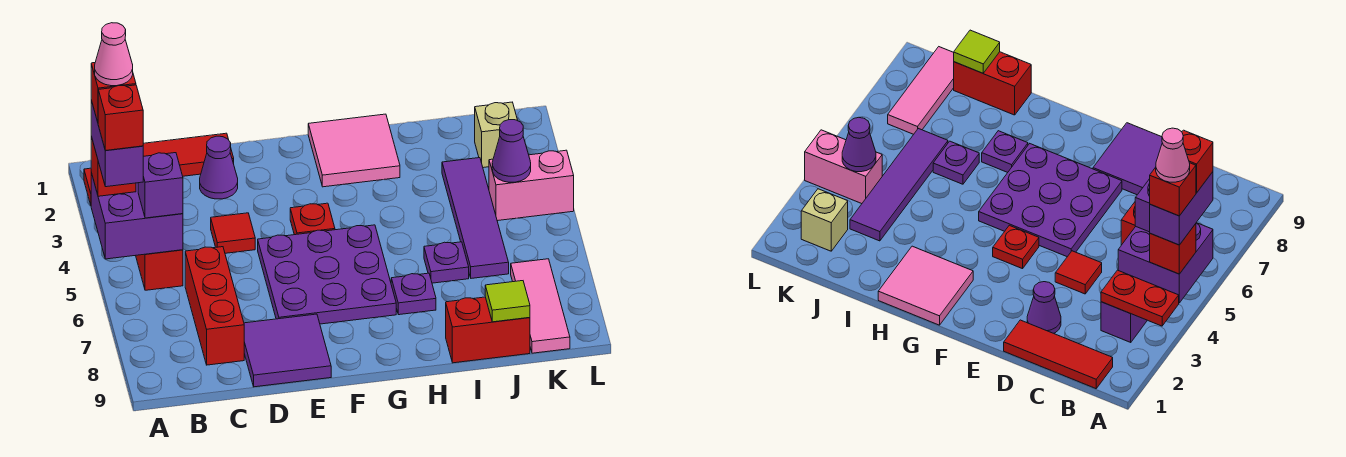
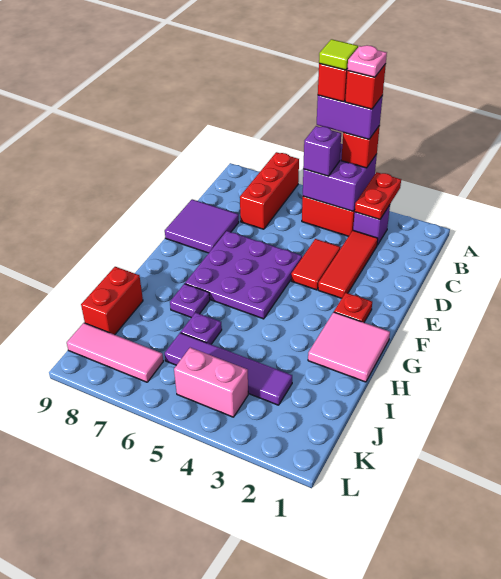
pink cone A4 level 6 -> pink plate A4 level 6
red tile B1:D1 level 1 -> red tile C3:E3 level 1
red brick C6:C8 level 1 -> red brick A7:C7 level 1
purple cone D2 level 1 -> none
red tile D4 level 1 -> red tile D4:E4 level 1
red plate F4 level 1 -> red plate F2 level 1
lime tile J9 level 2 -> lime tile A5 level 6
tan brick K2 level 1 -> none
pink brick K4:L4 level 1 -> pink brick K4:K5 level 1
purple cone K4 level 2 -> none

